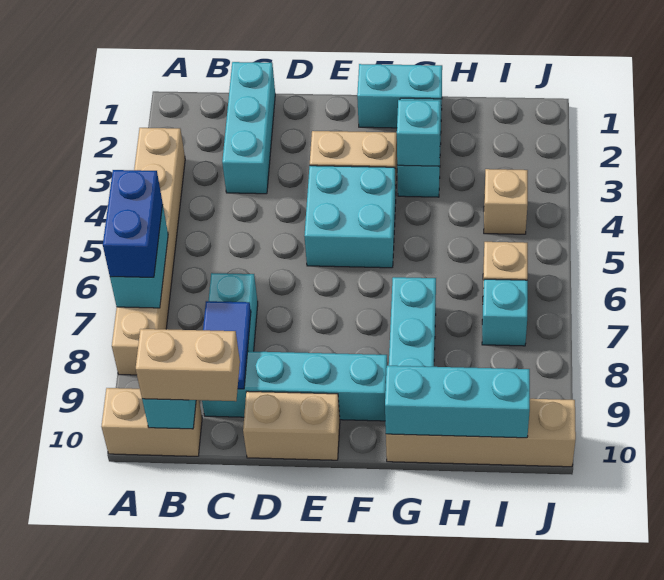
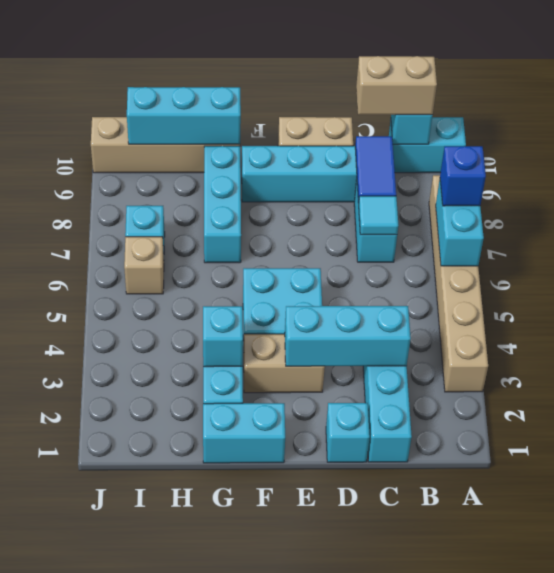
blue brick A6:A7 level 3 -> blue brick A7 level 3
tan brick A10:B10 level 1 -> cyan brick A10:B10 level 1
none -> cyan brick C3:E3 level 2
none -> cyan tile C7 level 2
none -> cyan brick D1 level 1
tan brick I4 level 1 -> none

